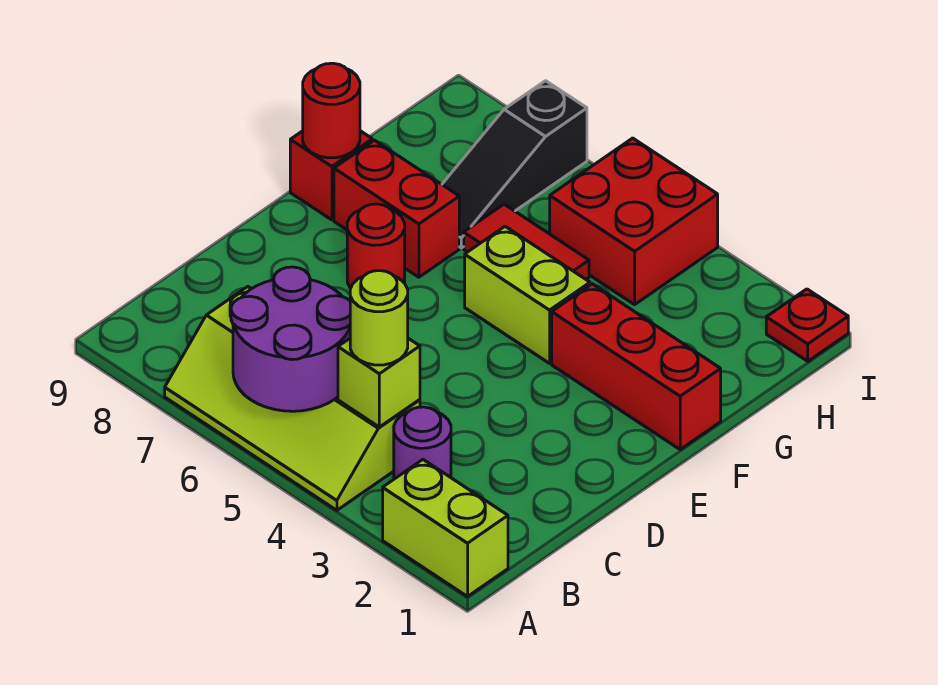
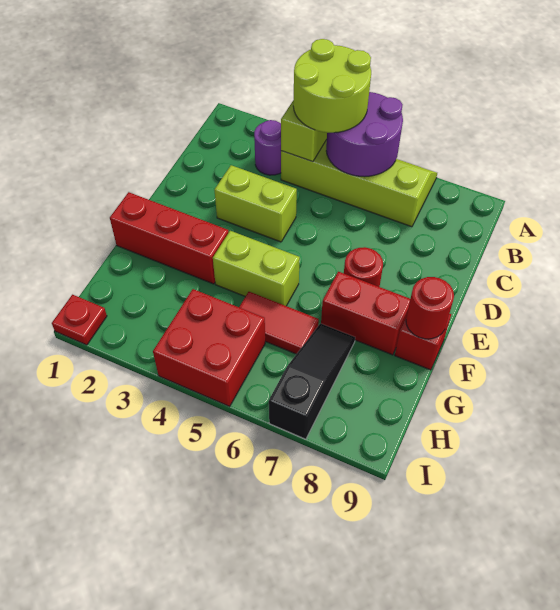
lime brick A1:A2 level 1 -> lime brick D3:D4 level 1
lime round brick B4 level 3 -> lime round brick A4:B5 level 3

